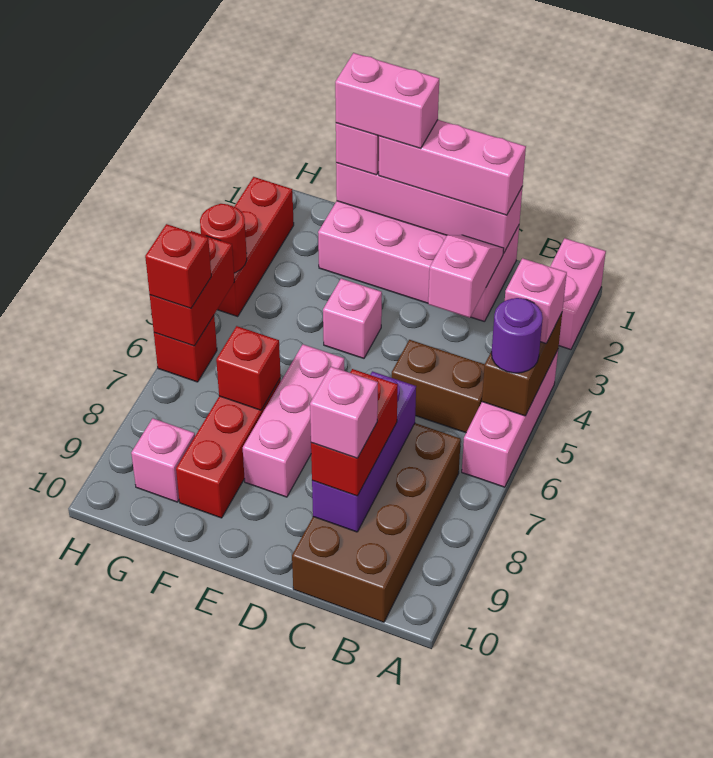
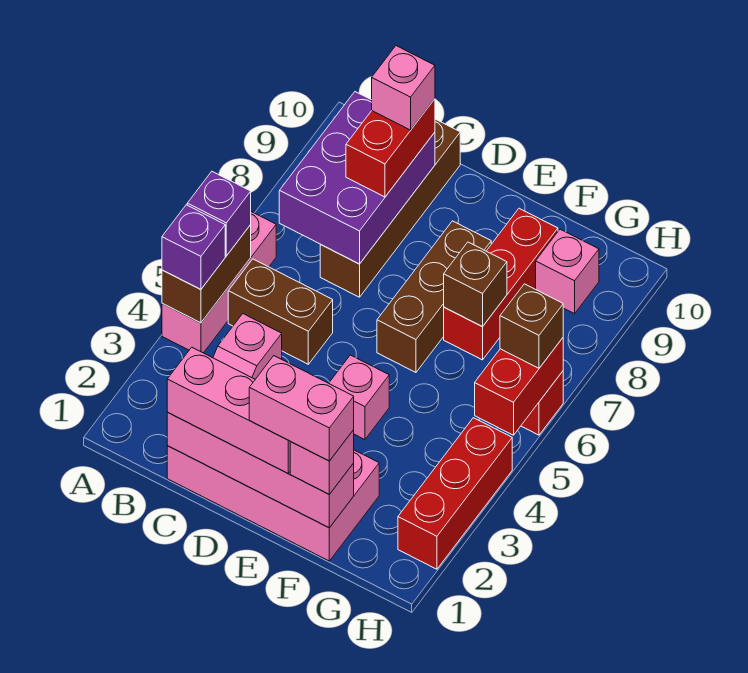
pink brick A1:A2 level 1 -> none
pink brick A4 level 3 -> purple brick A4 level 3
purple round brick A5 level 3 -> purple brick A5 level 3
brown brick B7:C10 level 1 -> brown brick C7:C10 level 1
purple brick C7:C9 level 2 -> purple brick B7:C9 level 2
pink brick E6:E8 level 1 -> brown brick E6:E8 level 1
red brick F7 level 2 -> brown brick F7 level 2
red round brick H4 level 2 -> none
red brick H6 level 3 -> brown brick H6 level 3

